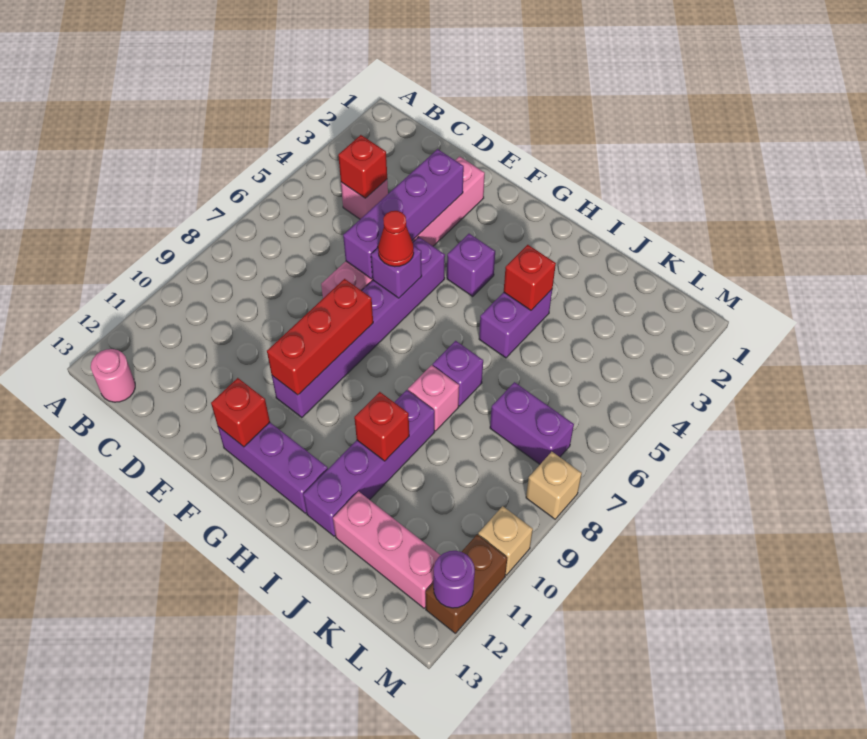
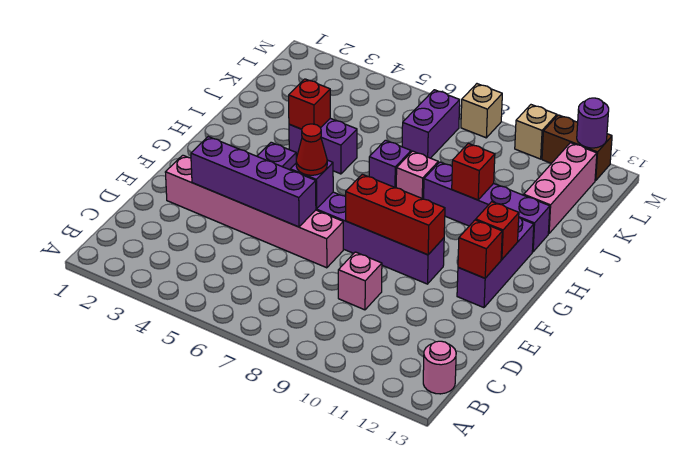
pink brick C4 level 1 -> pink brick D9 level 1
red brick C4 level 2 -> red brick G12 level 2

